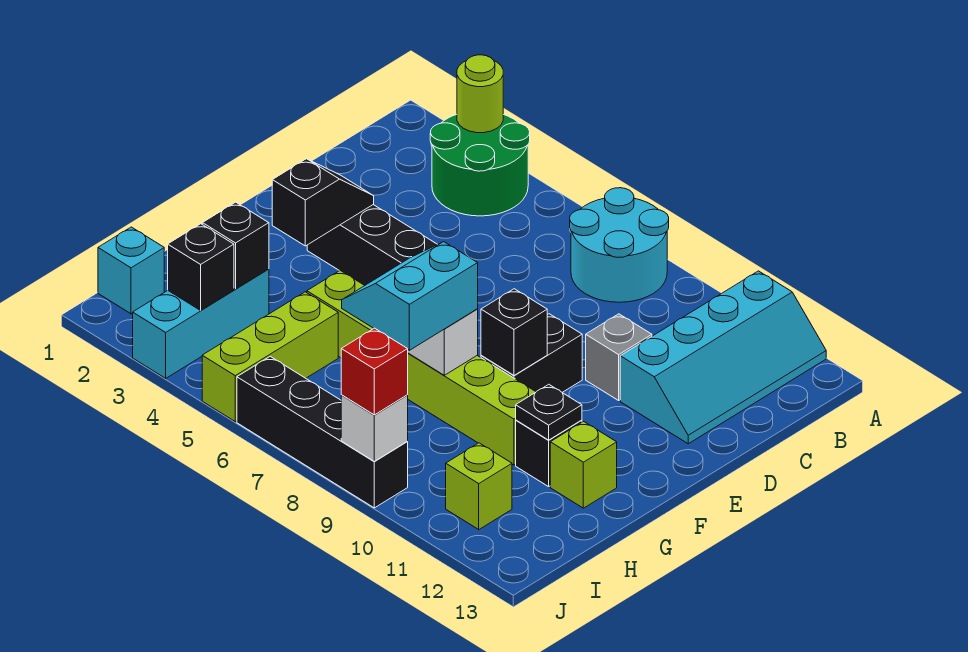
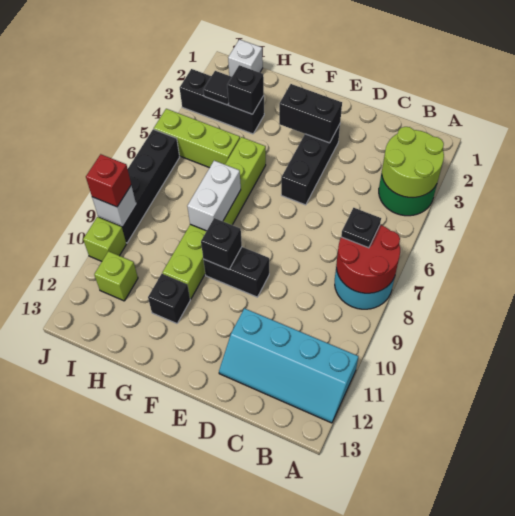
lime round brick A3 level 2 -> lime round brick A3:B4 level 2
none -> red round brick A7:B8 level 2
grey brick D10 level 1 -> none
black slope E3:F3 level 2 top F -> black brick E3:F3 level 2
cyan slope G7:H8 level 3 top 8 -> none
black plate G11 level 2 -> black plate B7 level 3
lime brick G12 level 1 -> lime brick J10 level 1
cyan brick H3:J3 level 1 -> black brick H3:J3 level 1
cyan brick I1 level 1 -> white brick I1 level 1
black brick I3 level 2 -> black tile I3 level 2

